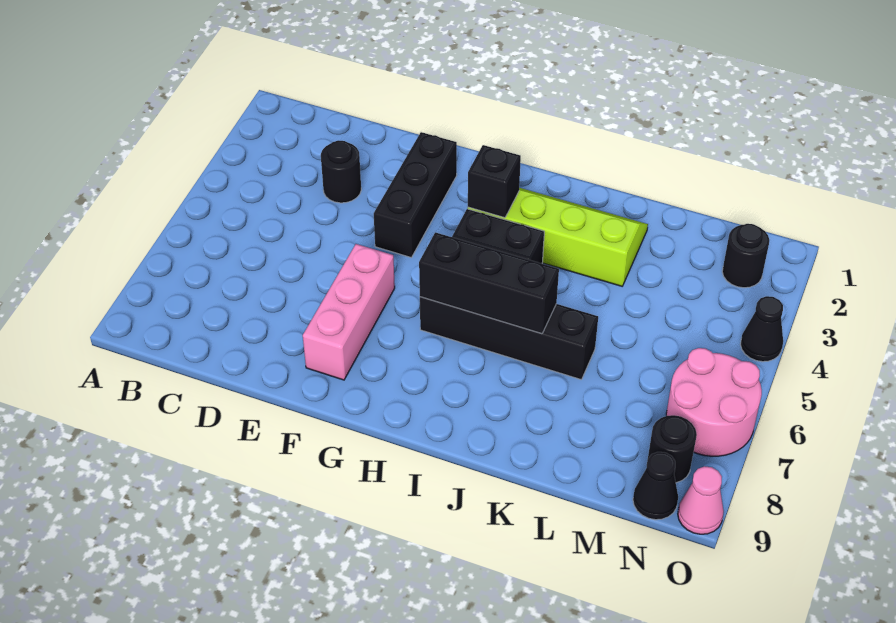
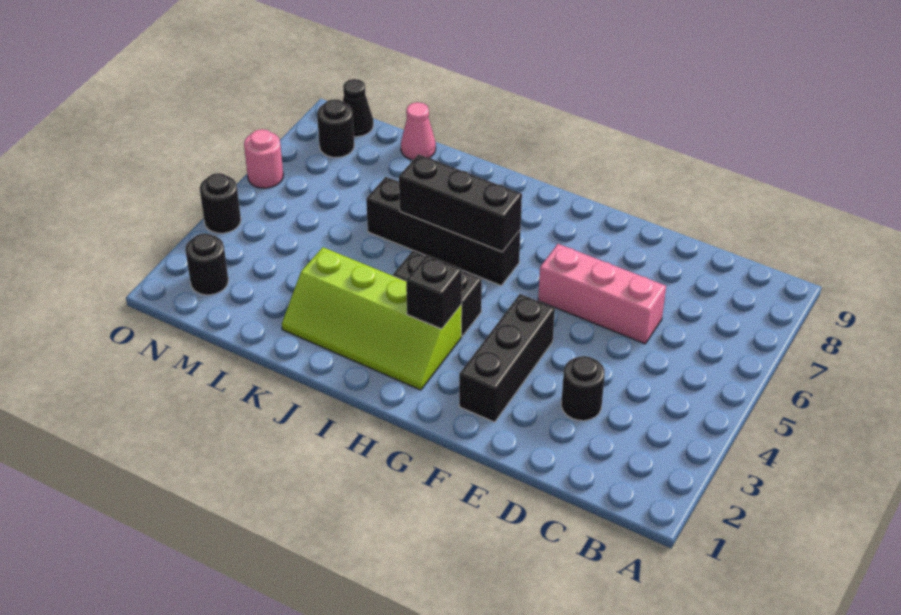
pink brick F6:F8 level 1 -> pink brick D6:F6 level 1
pink round brick N6:O7 level 1 -> pink round brick O6 level 1
black cone O4 level 1 -> black round brick O4 level 1
pink cone O9 level 1 -> pink cone L9 level 1

